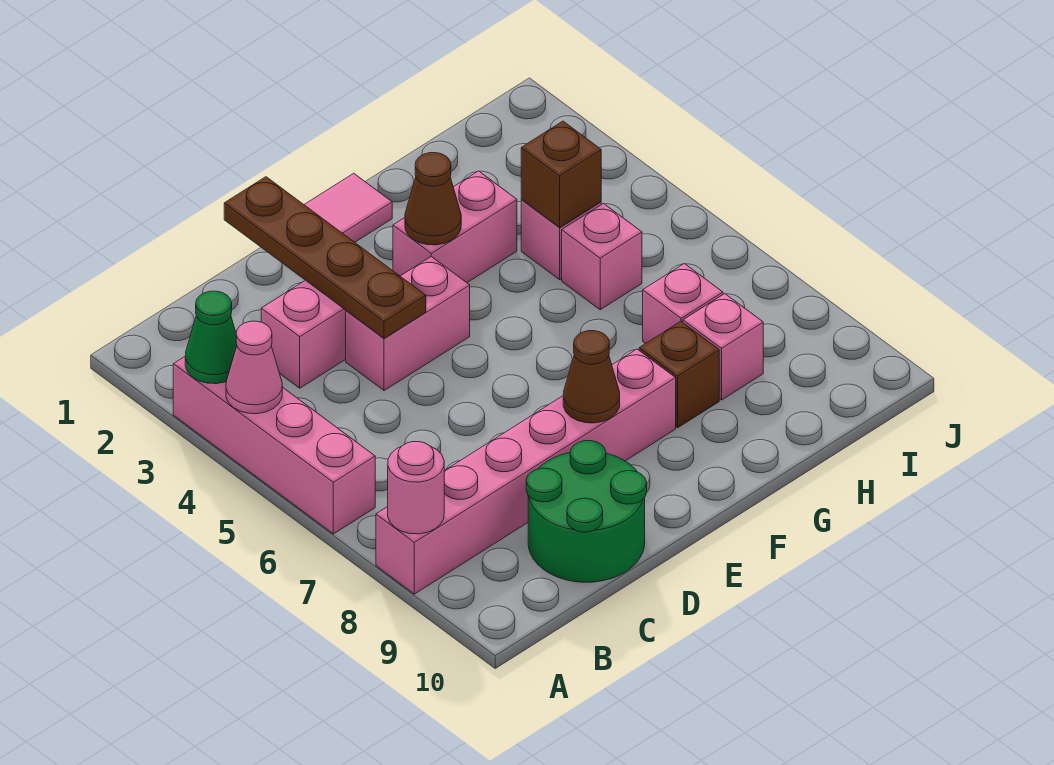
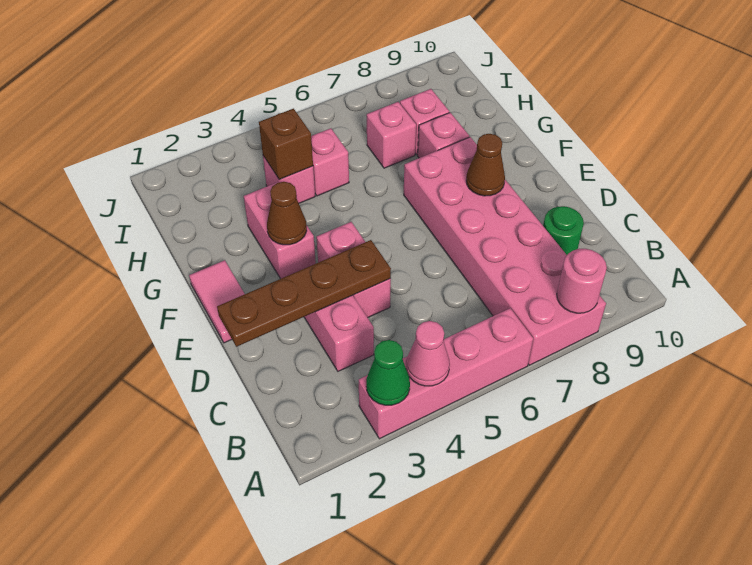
pink brick A8:F8 level 1 -> pink brick A7:F8 level 1
green round brick C9:D10 level 1 -> green round brick C9 level 1
brown brick G8 level 1 -> pink brick G8 level 1

